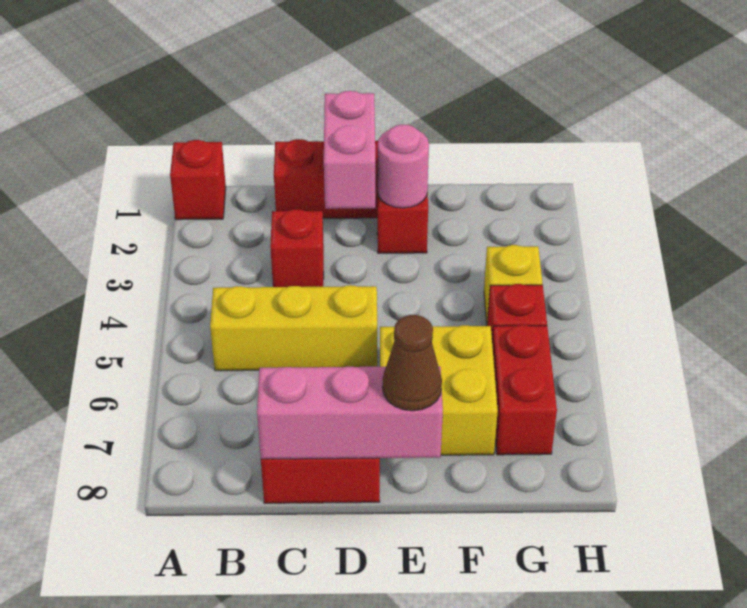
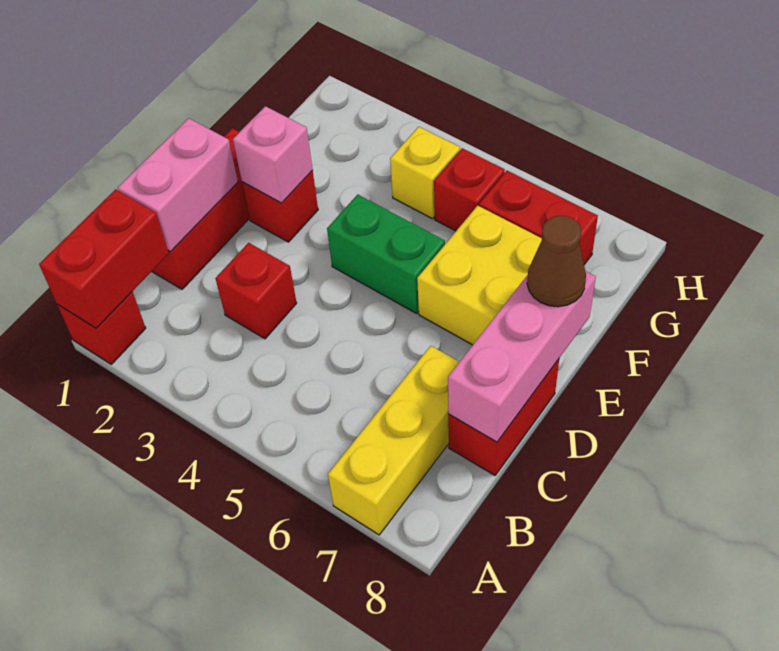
none -> red brick A1:B1 level 2
yellow brick B5:D5 level 1 -> yellow brick A7:C7 level 1
pink brick D1:D2 level 2 -> pink brick C1:D1 level 2
pink round brick E2 level 2 -> pink brick E2 level 2
none -> green brick E4:E5 level 1

